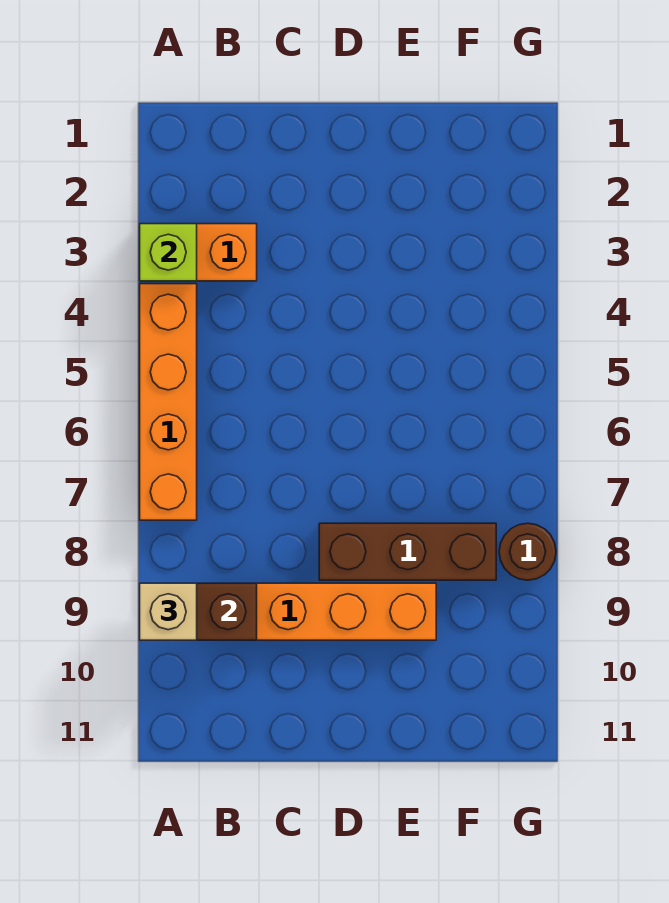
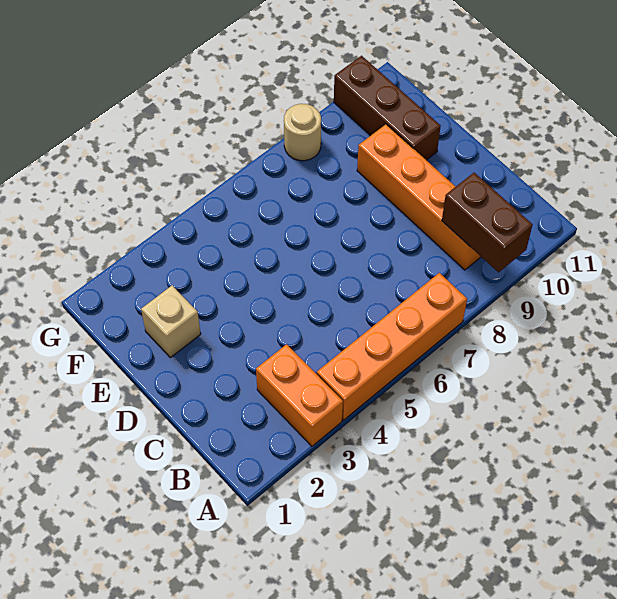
lime brick A3 level 2 -> none
tan brick A9 level 3 -> tan brick E2 level 1
brown brick D8:F8 level 1 -> brown brick E10:G10 level 1
brown round brick G8 level 1 -> tan round brick G8 level 1

